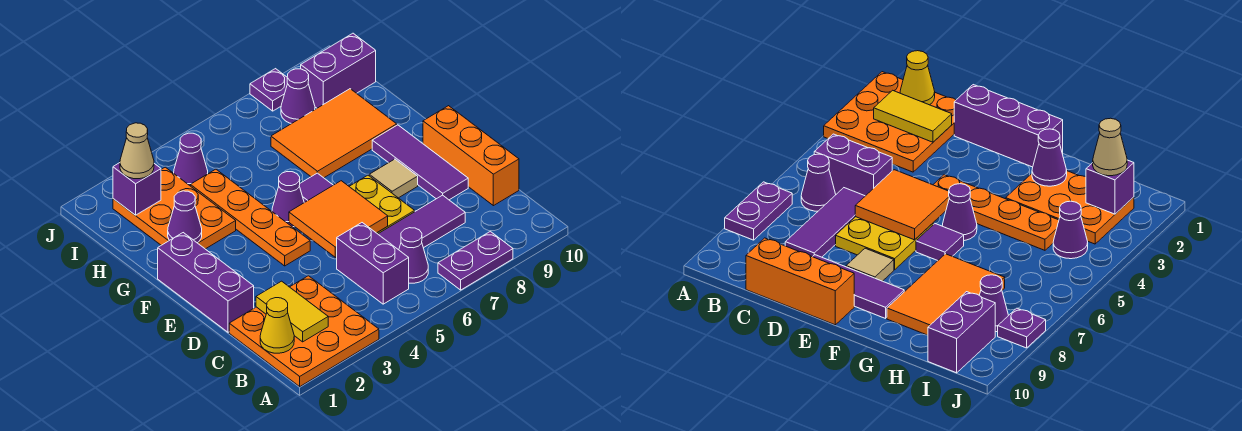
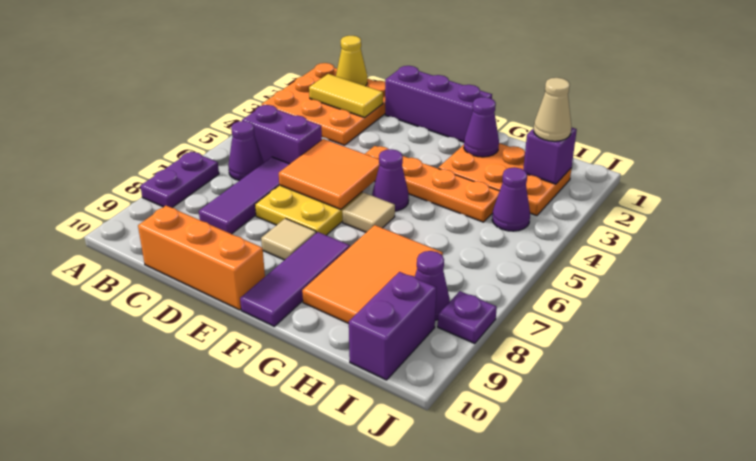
purple tile D9:F9 level 1 -> purple tile F8:F10 level 1
purple tile F6 level 1 -> tan tile F6 level 1

